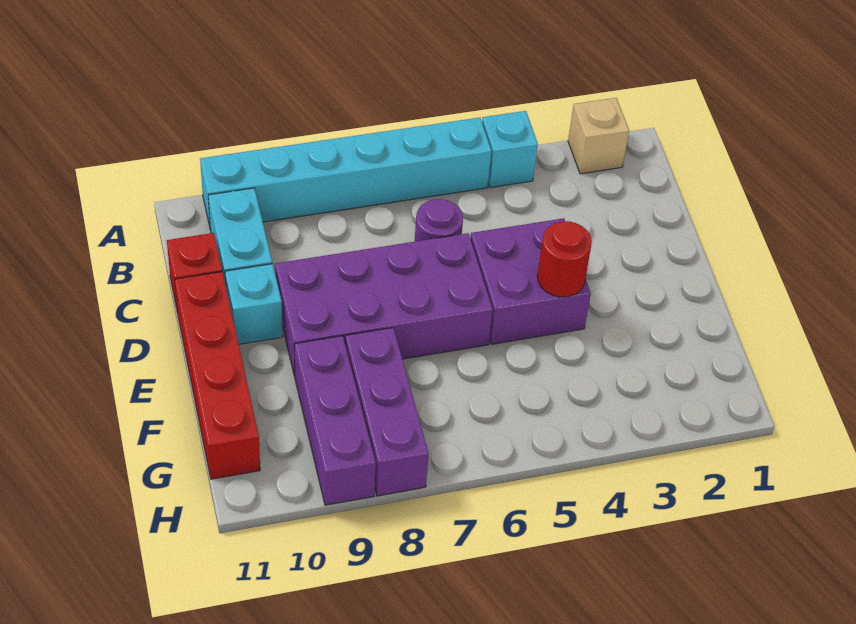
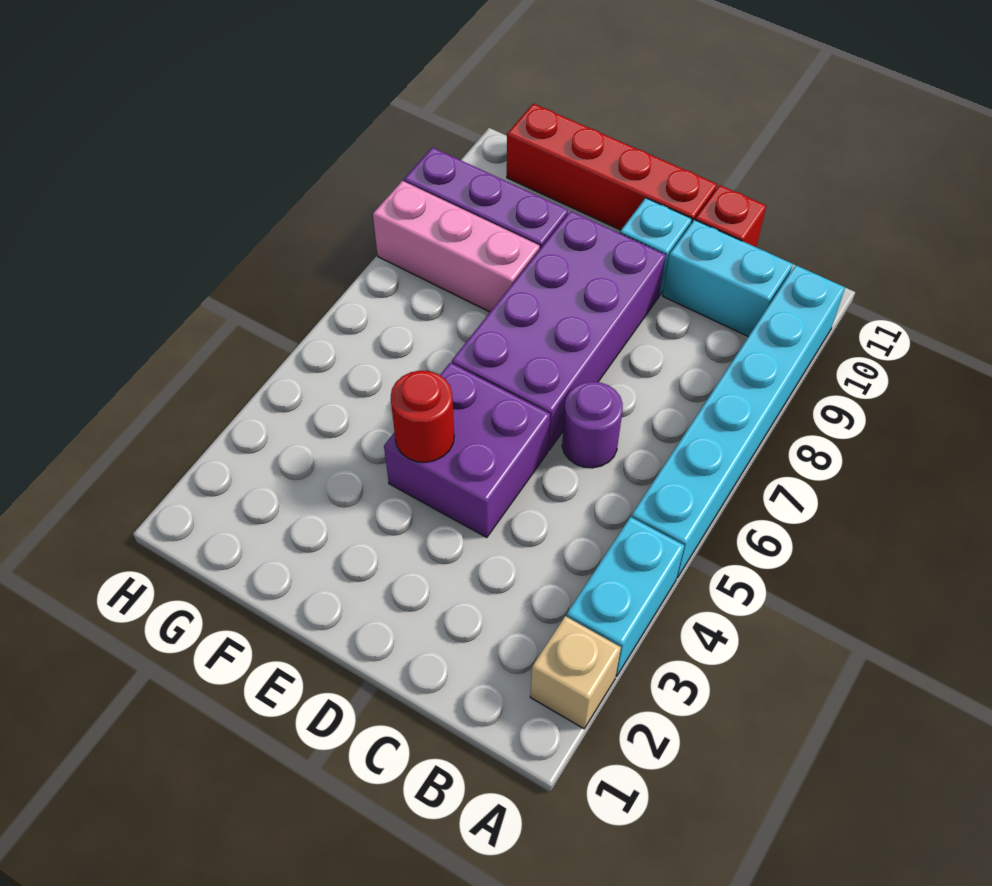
cyan brick A4 level 1 -> cyan brick A3:A4 level 1
purple brick F8:H8 level 1 -> pink brick F8:H8 level 1

